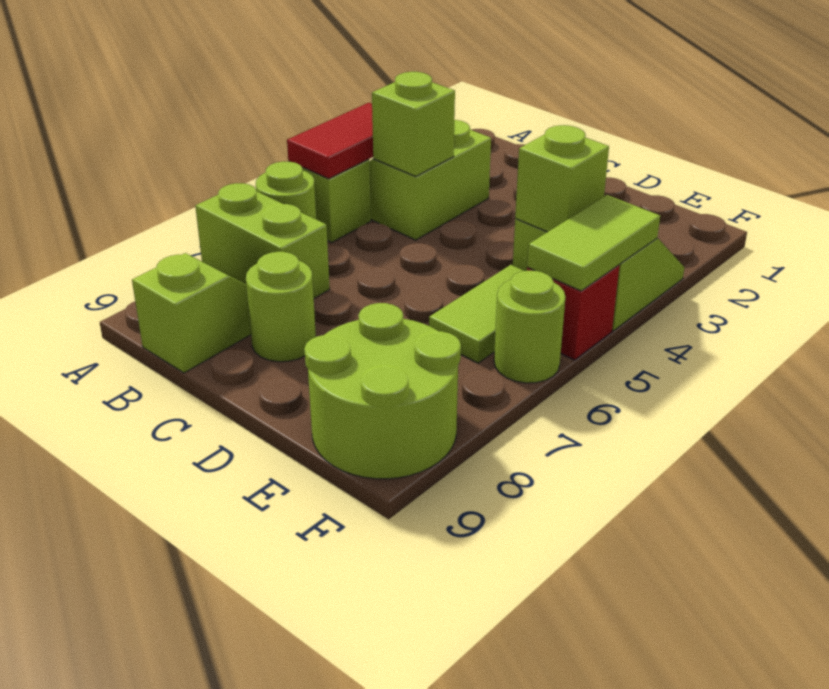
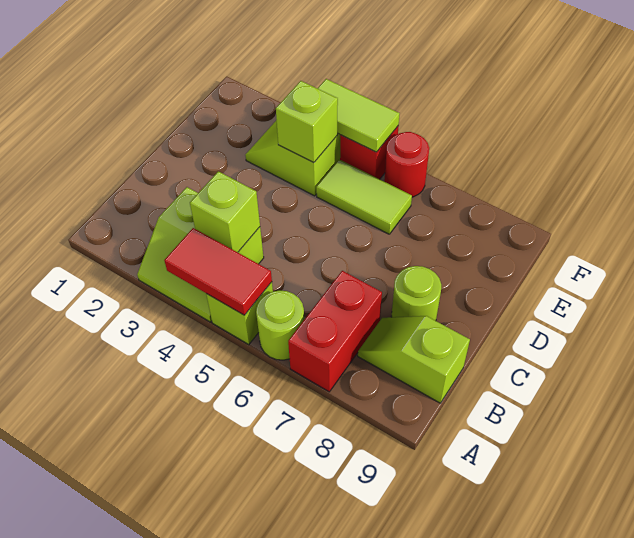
lime brick A7:B7 level 1 -> red brick A7:B7 level 1
lime round brick E8:F9 level 1 -> none
lime round brick F6 level 1 -> red round brick F6 level 1

